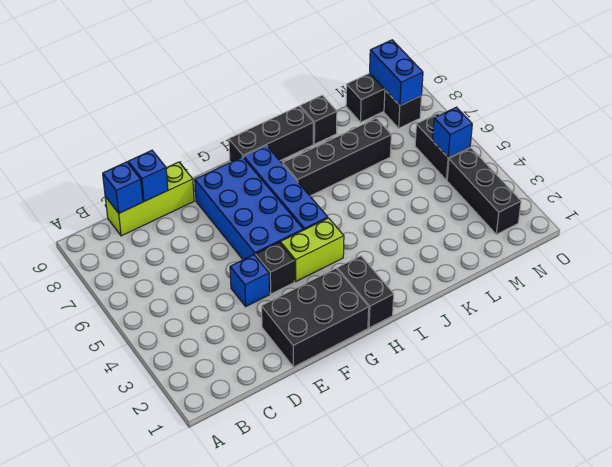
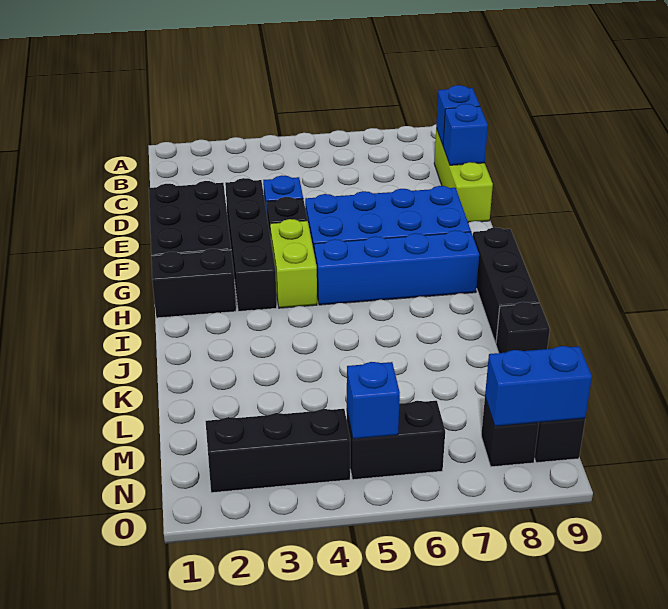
black brick I7:L7 level 1 -> black brick E3:H3 level 1

